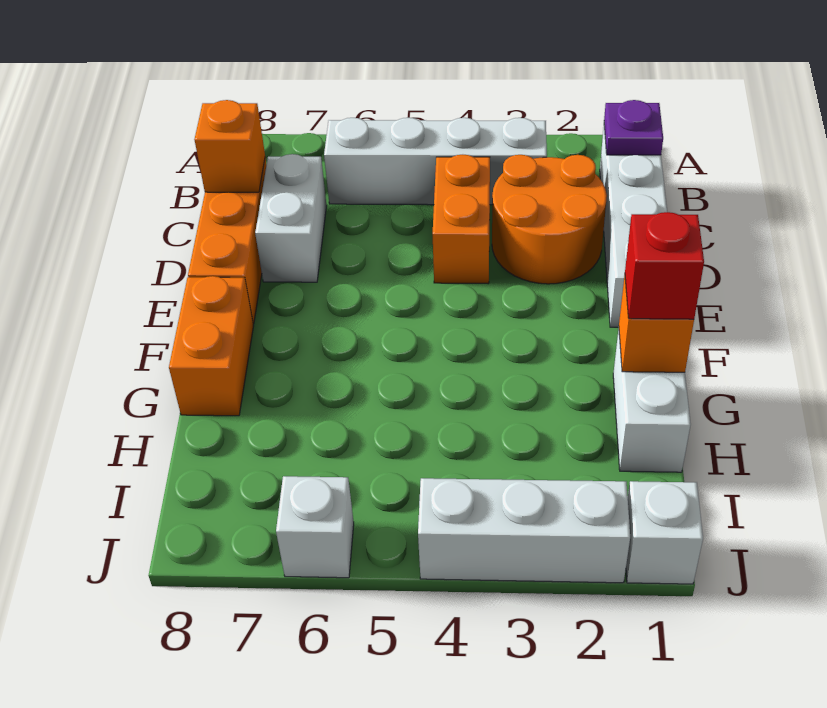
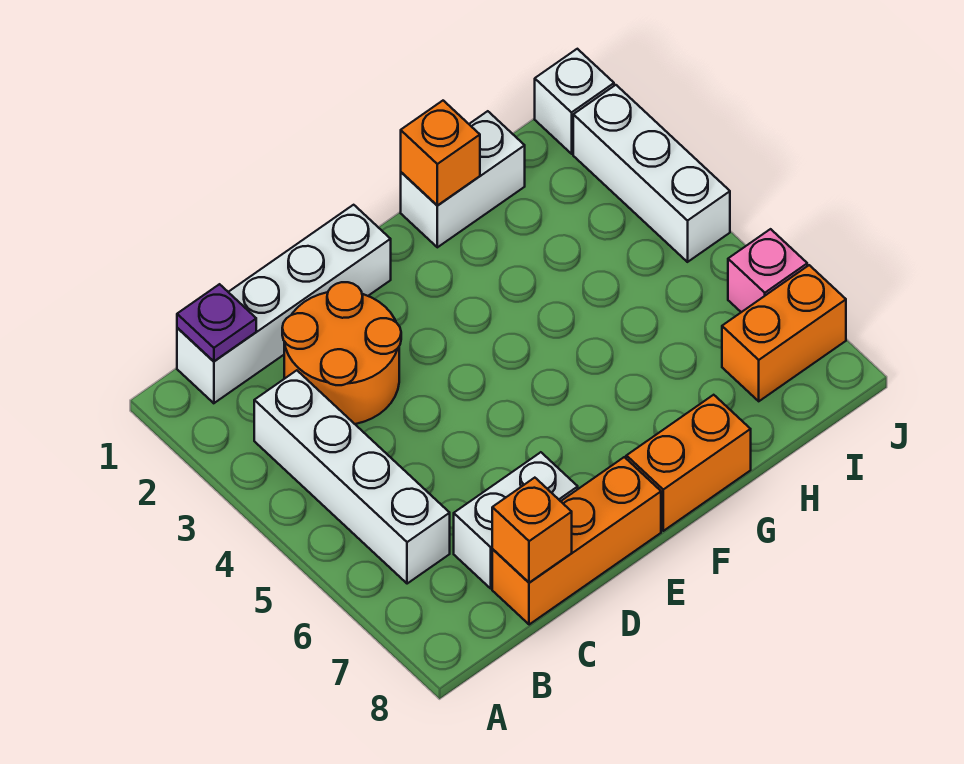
orange brick C4:D4 level 1 -> orange brick I7:J7 level 1
red brick G1 level 3 -> none
white brick J6 level 1 -> pink brick J6 level 1

